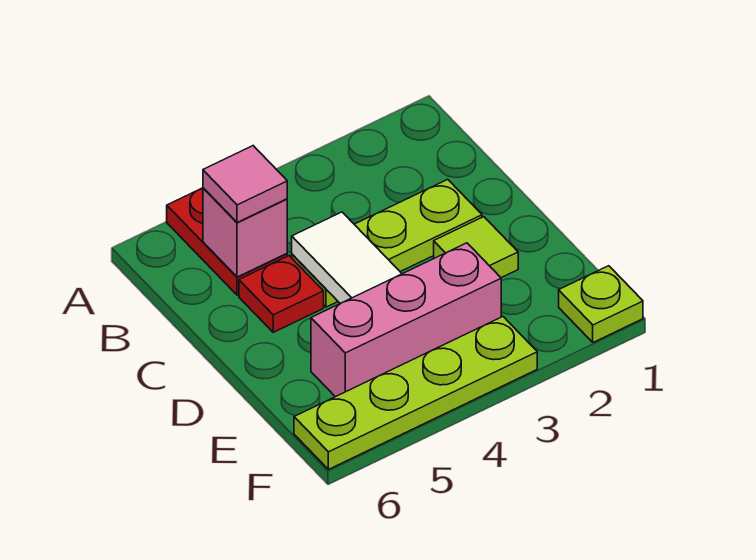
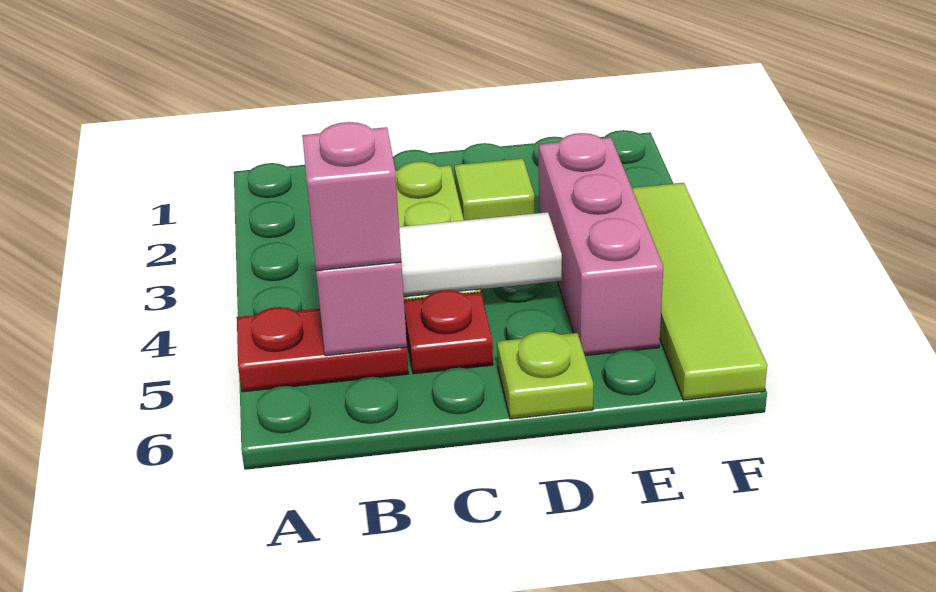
pink tile B5 level 3 -> pink brick B5 level 3
lime plate F1 level 1 -> lime plate D6 level 1
lime plate F3:F6 level 1 -> lime tile F3:F6 level 1

